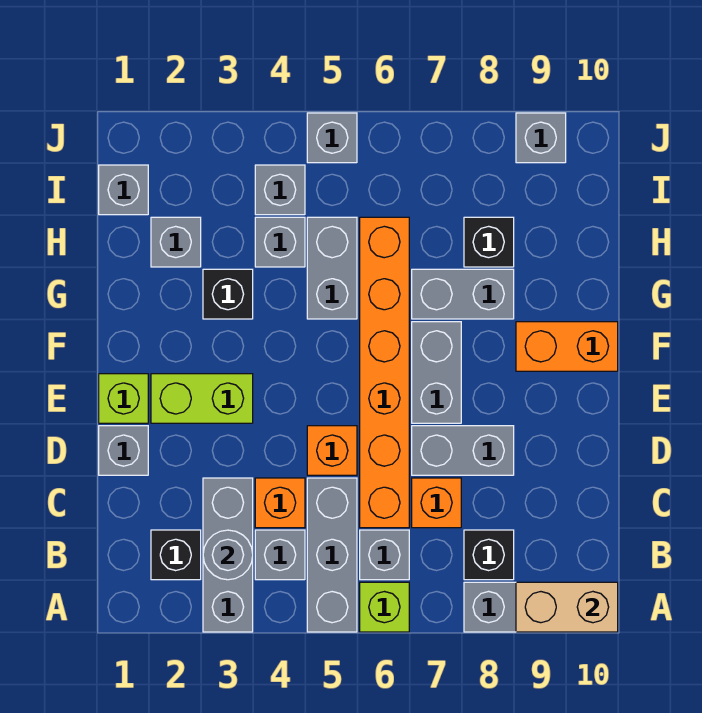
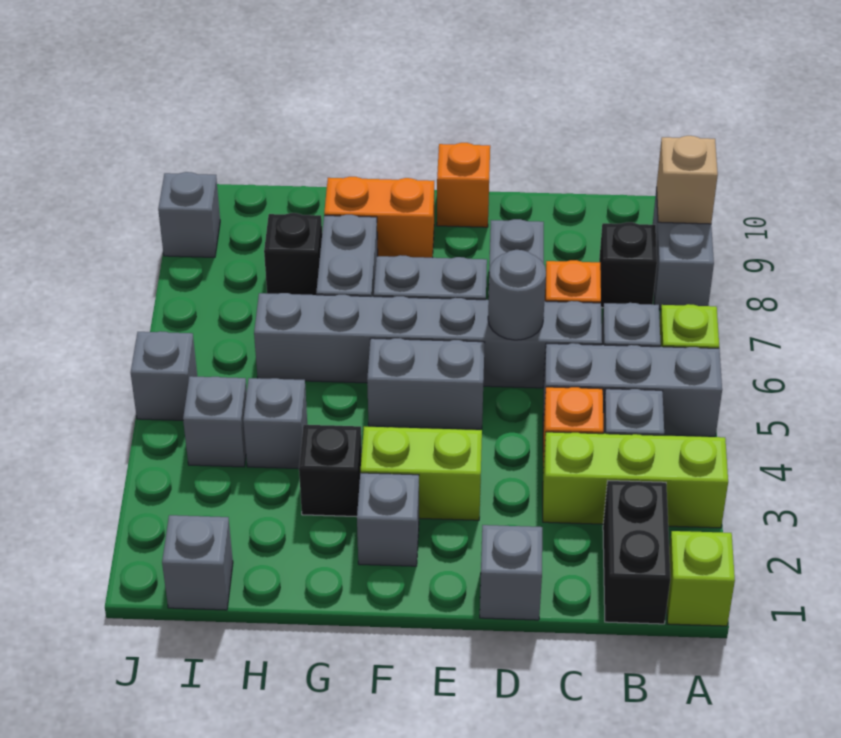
grey brick A3:C3 level 1 -> lime brick A3:C3 level 1
tan brick A9:A10 level 2 -> tan brick A9 level 2
black brick B2 level 1 -> black brick B1:B2 level 1
grey round brick B3 level 2 -> grey round brick D6 level 2
orange brick C6:H6 level 1 -> grey brick C6:H6 level 1
orange brick D5 level 1 -> orange brick E10 level 1
lime brick E1 level 1 -> lime brick A1 level 1
lime brick E2:E3 level 1 -> lime brick E3:F3 level 1
orange brick F9:F10 level 1 -> orange brick F9:G9 level 1
grey brick G5:H5 level 1 -> grey brick E5:F5 level 1
grey brick H2 level 1 -> grey brick F2 level 1

